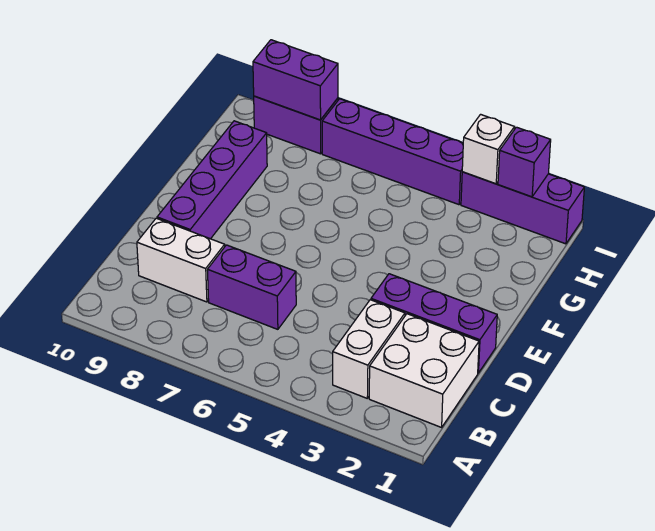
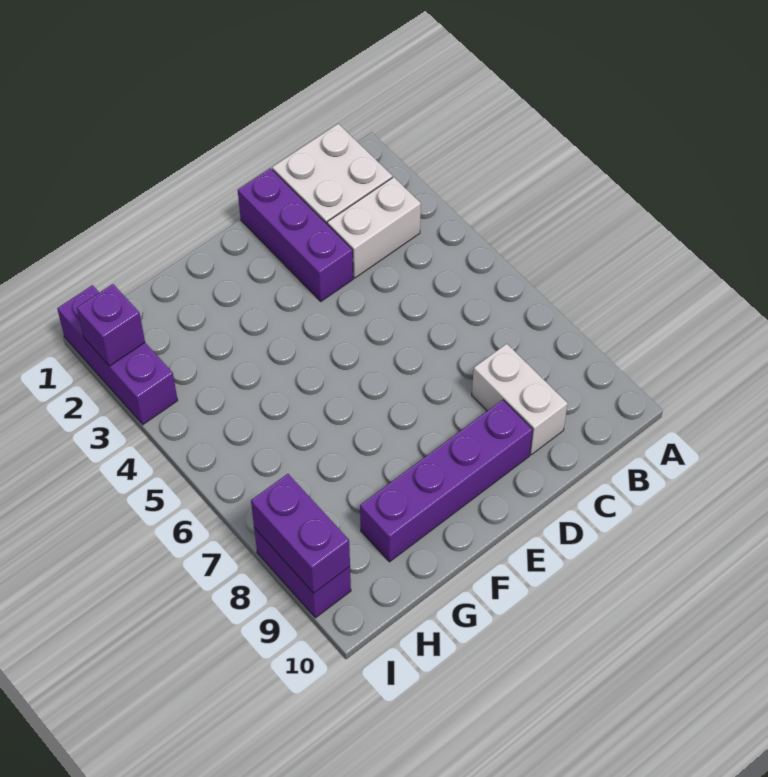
purple brick C6:C7 level 1 -> none
white brick I3 level 2 -> none
purple brick I4:I7 level 1 -> none

